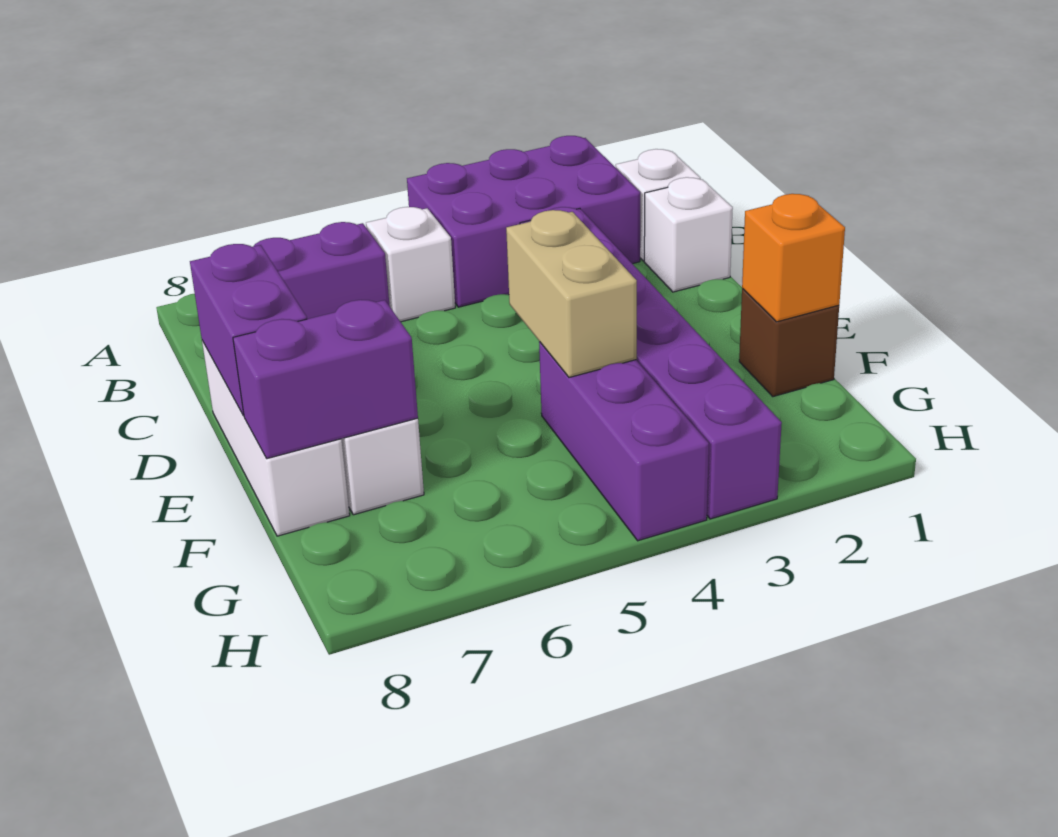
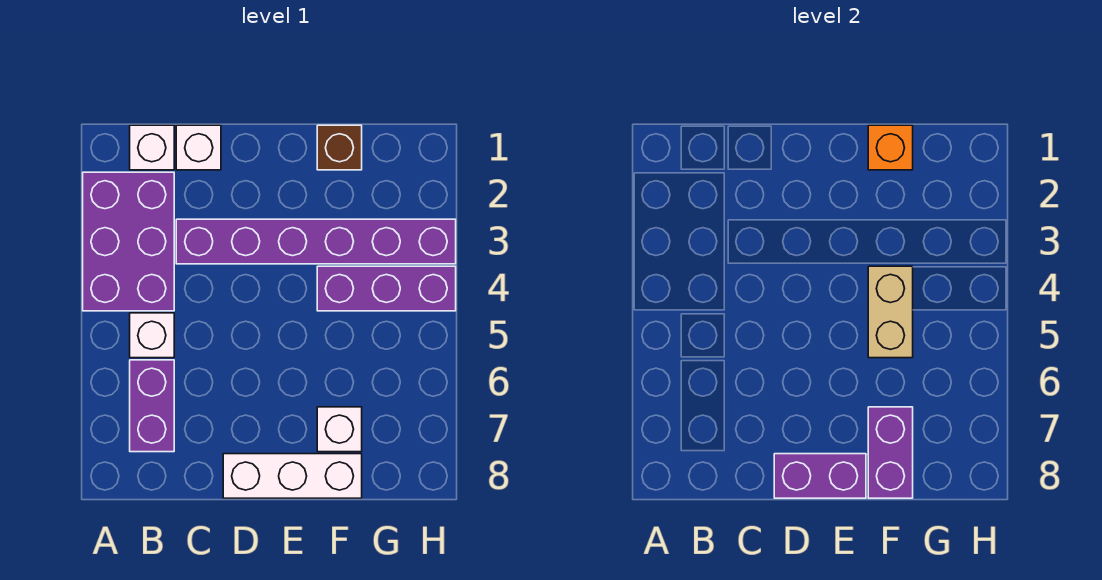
tan brick E4:F4 level 2 -> tan brick F4:F5 level 2

